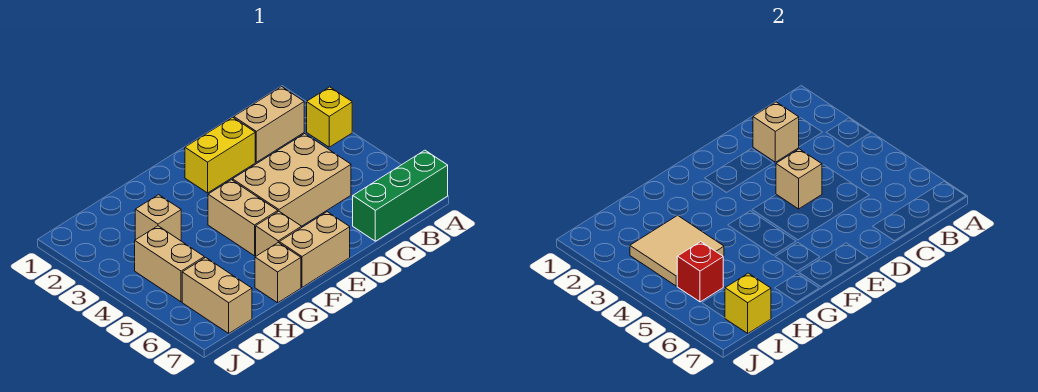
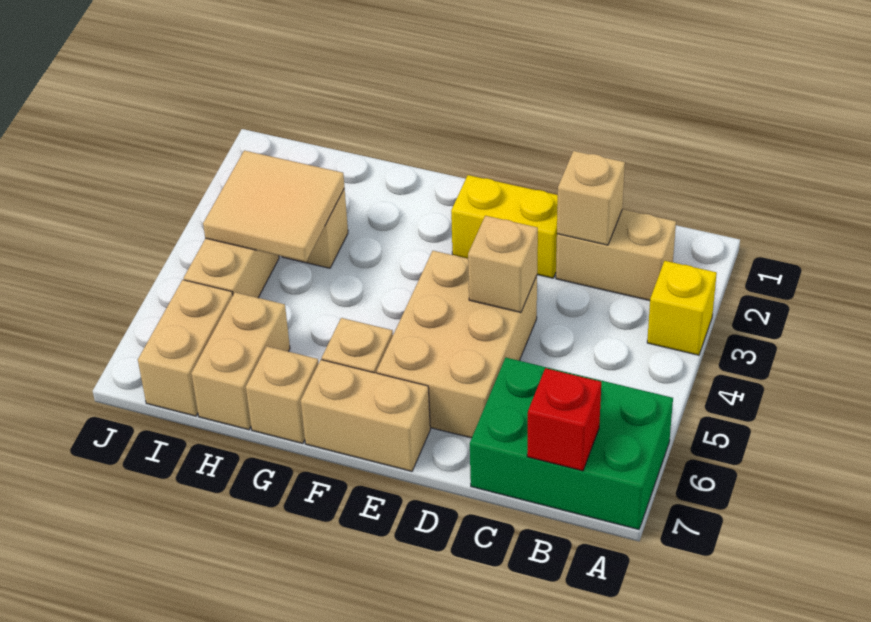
green brick A7:C7 level 1 -> green brick A6:C7 level 1
tan brick C4:E5 level 1 -> tan brick D4:E6 level 1
tan brick F4:F5 level 1 -> tan brick H6:H7 level 1
red brick I5 level 2 -> red brick B7 level 2
yellow brick I7 level 2 -> none

